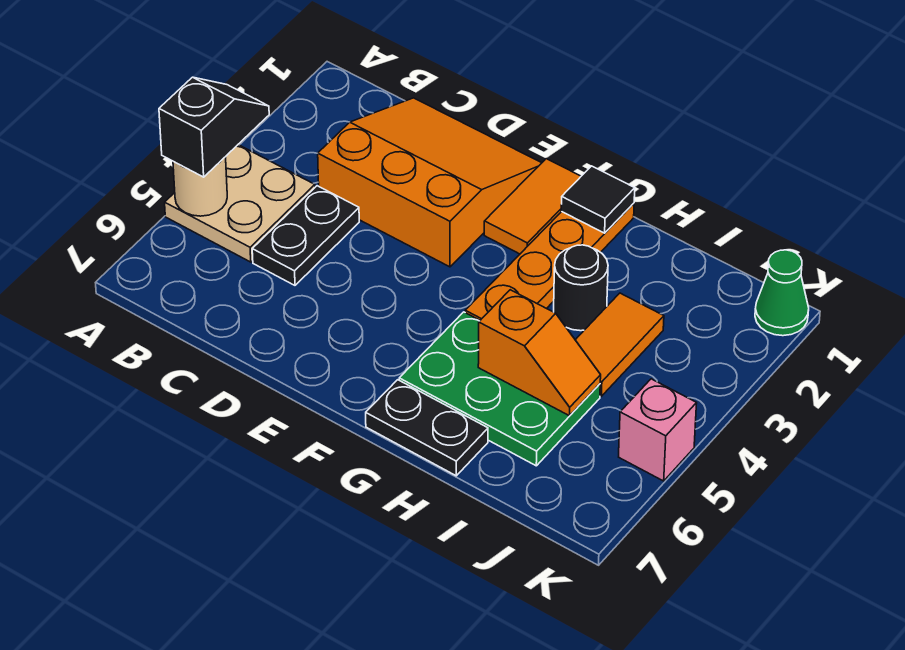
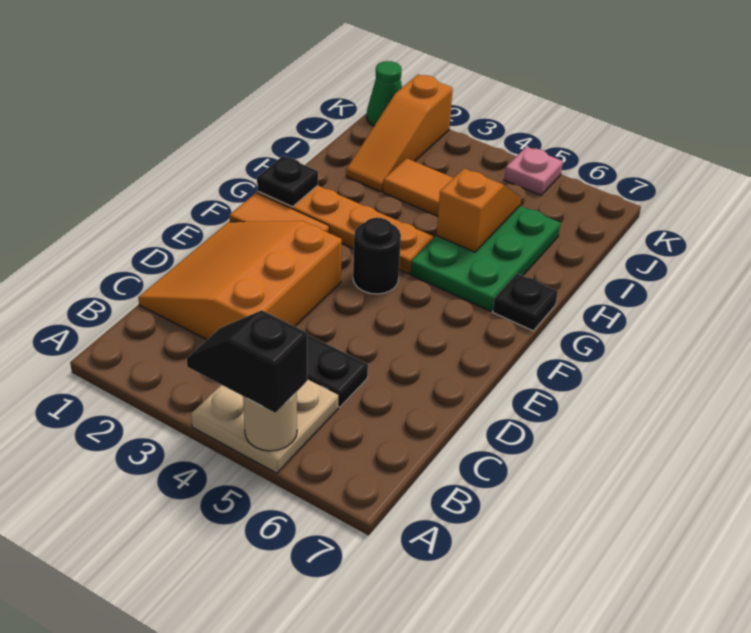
black tile G1 level 2 -> black plate G1 level 2
black plate G7:H7 level 1 -> black plate G7 level 1
black round brick H3 level 1 -> black round brick F4 level 1
none -> orange slope I2:K2 level 1 top K
pink brick K5 level 1 -> pink plate K5 level 1

